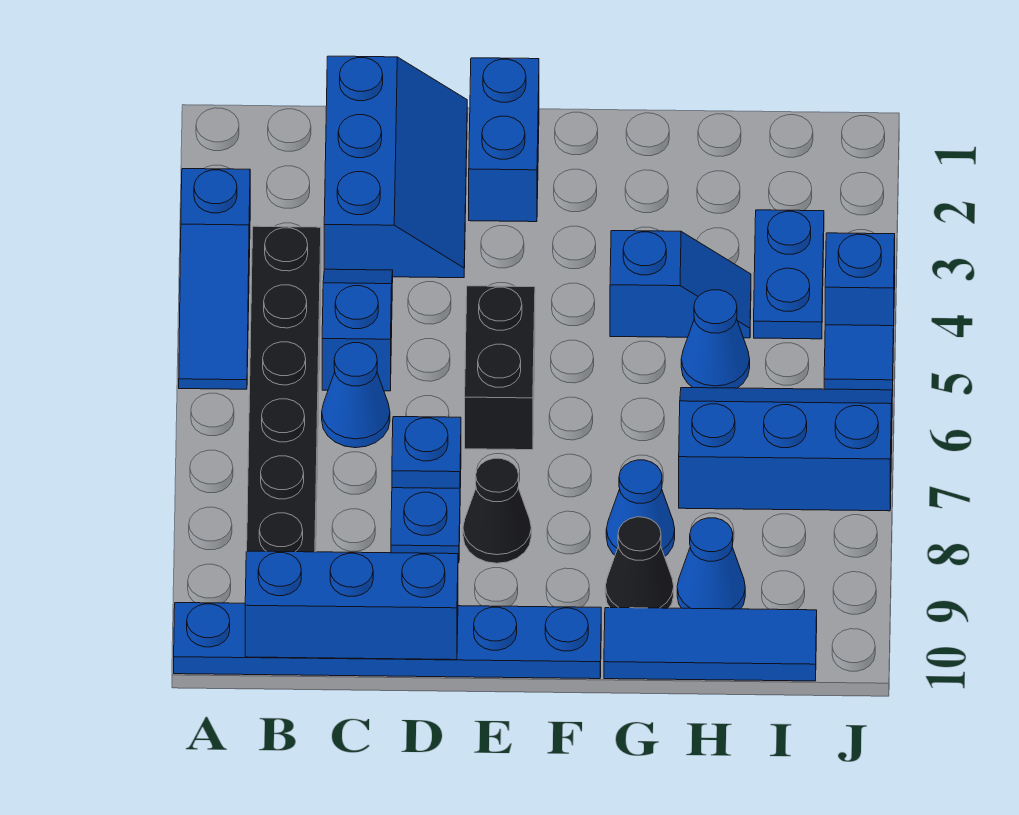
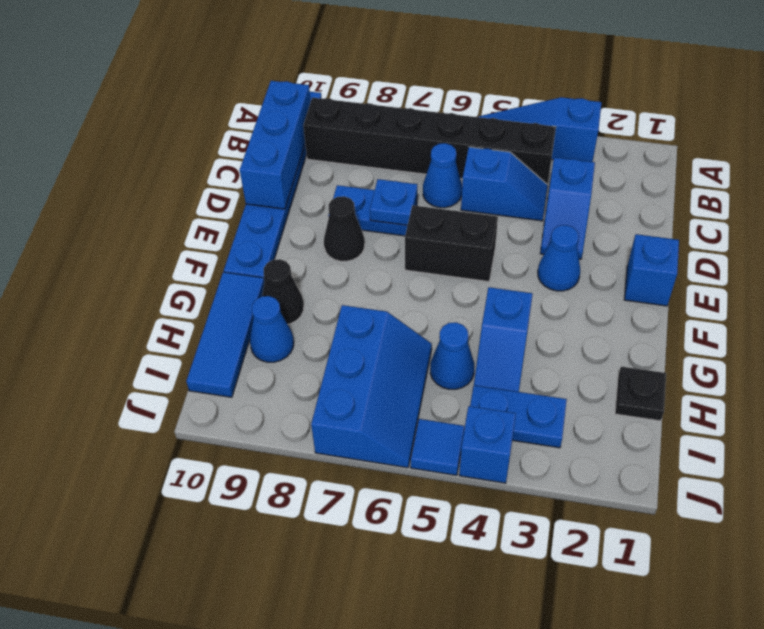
blue slope C1:D3 level 1 top C -> blue slope C3:D3 level 1 top C
blue brick E1:E2 level 1 -> blue brick E1 level 1
blue cone G8 level 1 -> blue cone E3 level 1
none -> black plate H1 level 1

